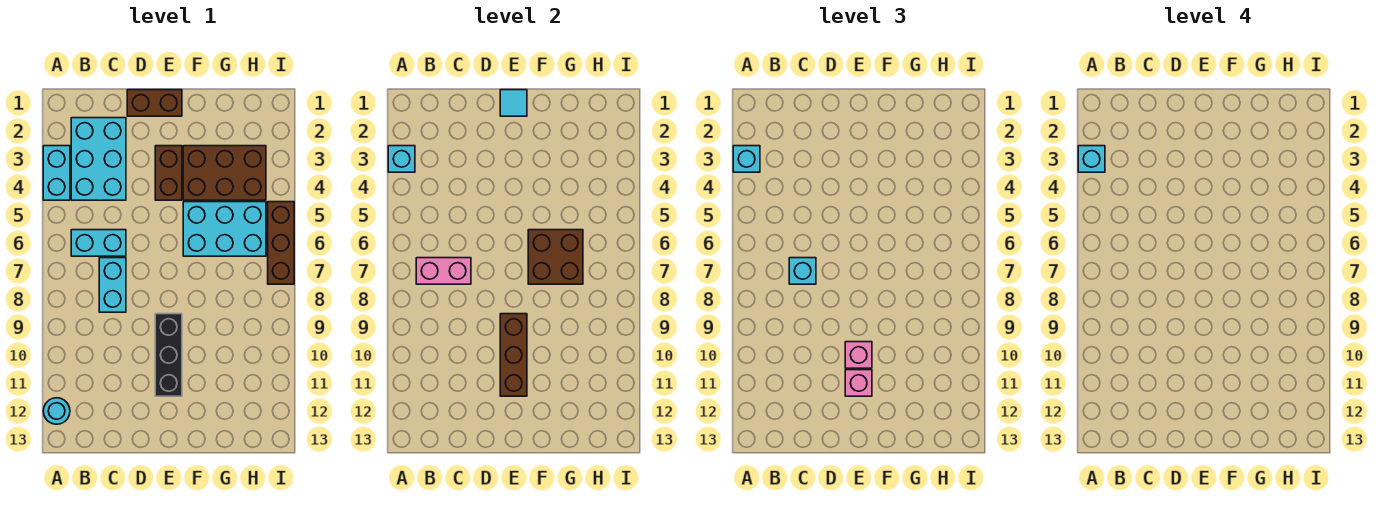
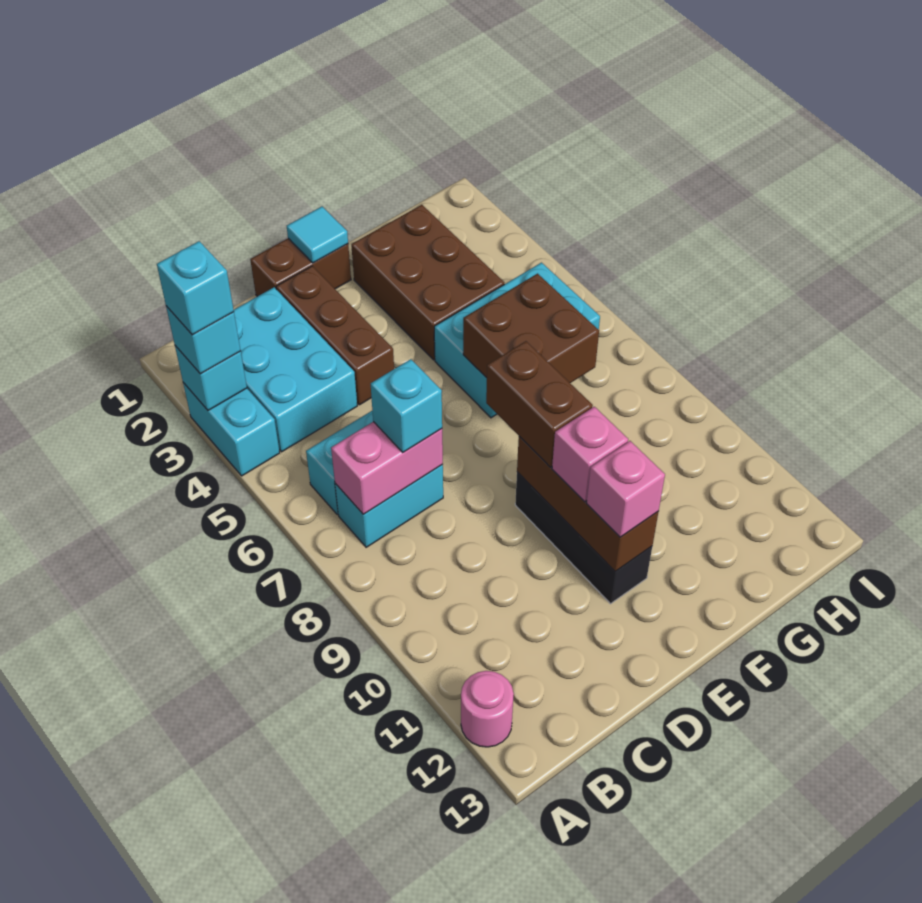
cyan round brick A12 level 1 -> pink round brick A12 level 1
cyan brick C7:C8 level 1 -> cyan brick B7:C7 level 1
brown brick E3:E4 level 1 -> brown brick E8:E9 level 3
brown brick F3:H4 level 1 -> brown brick F2:G4 level 1
brown brick I5:I7 level 1 -> brown brick D2:D4 level 1

